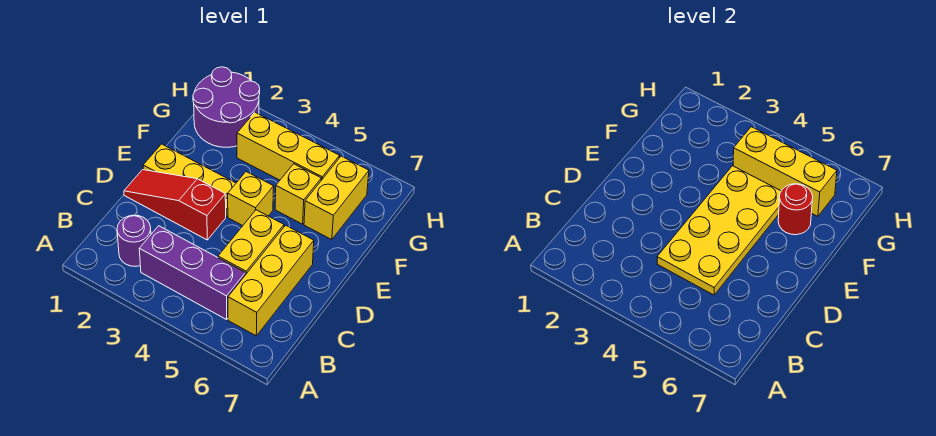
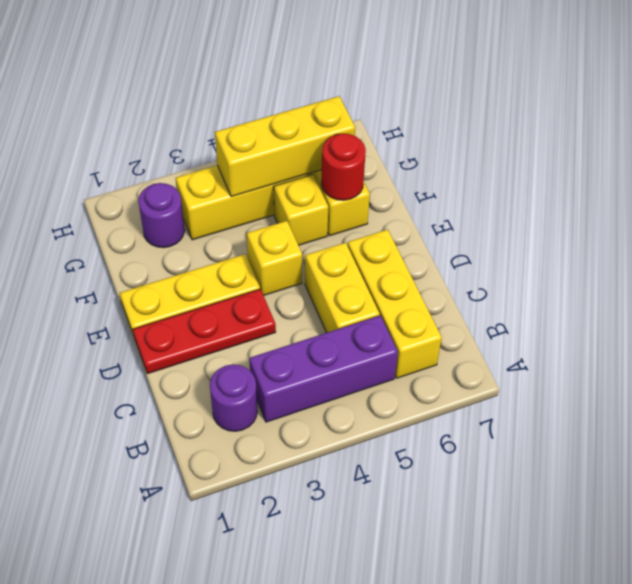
yellow plate C4:F5 level 2 -> none
red slope D1:D3 level 1 top 3 -> red plate D1:D3 level 1
purple round brick G1:H2 level 1 -> purple round brick G2 level 1

